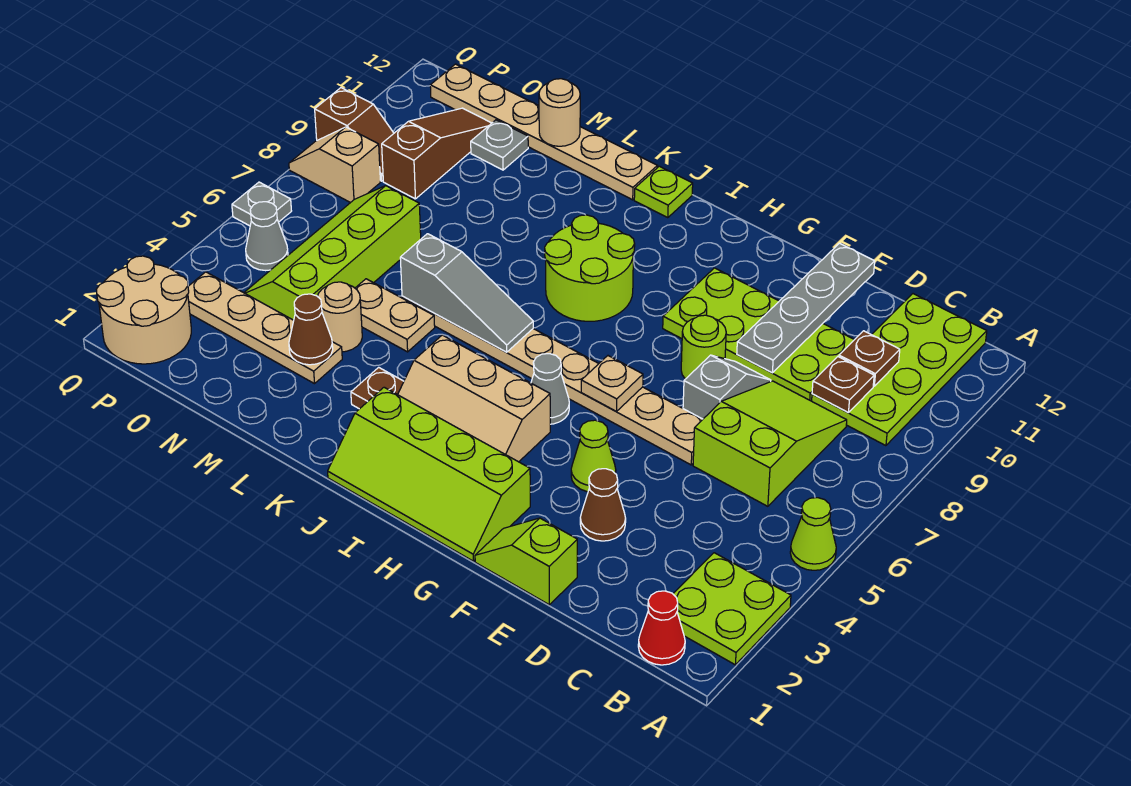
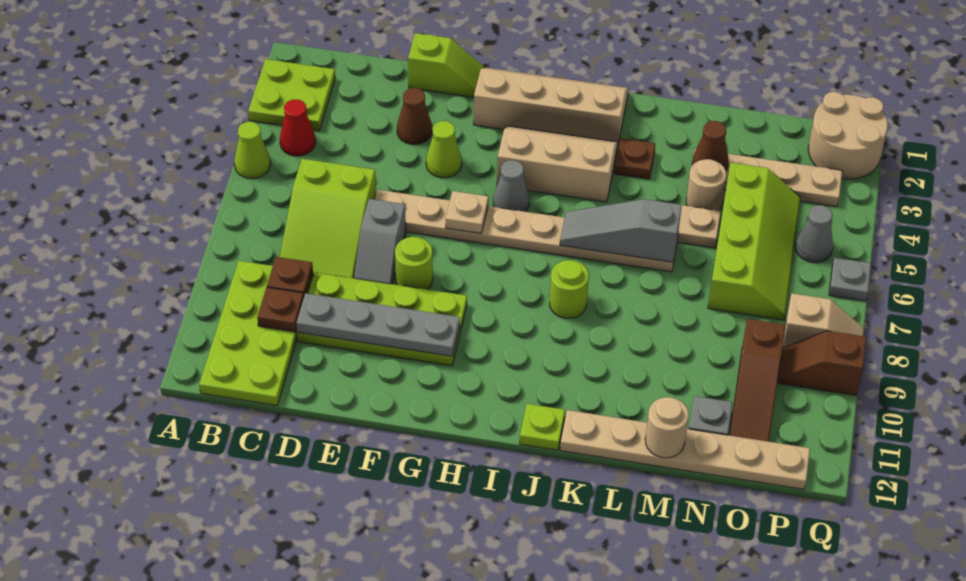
red cone B1 level 1 -> red cone B4 level 1
grey plate E9:E12 level 2 -> grey plate D10:G10 level 2
lime slope G1:J2 level 1 top 2 -> tan slope G1:J2 level 1 top 2
lime round brick I8:J9 level 1 -> lime round brick J8 level 1

